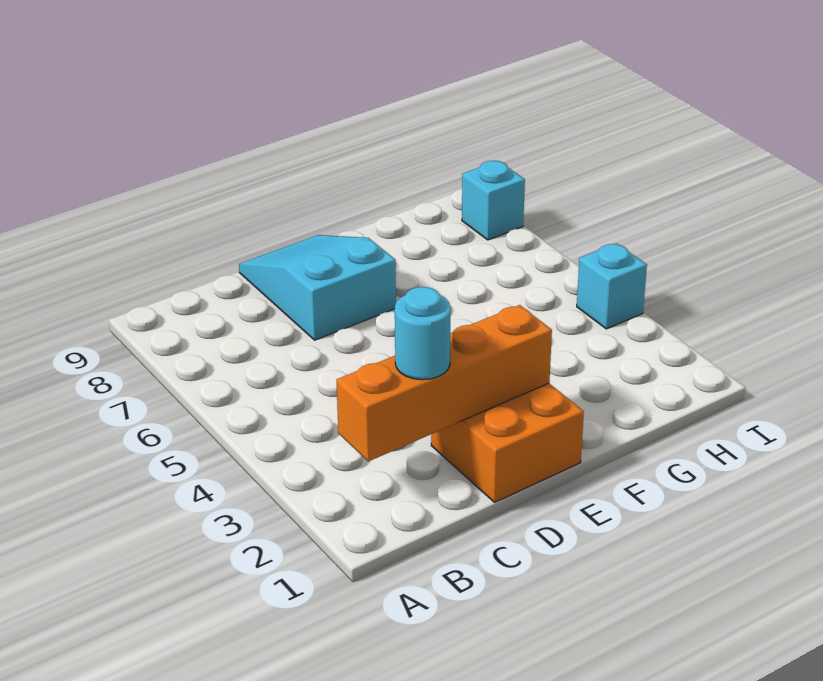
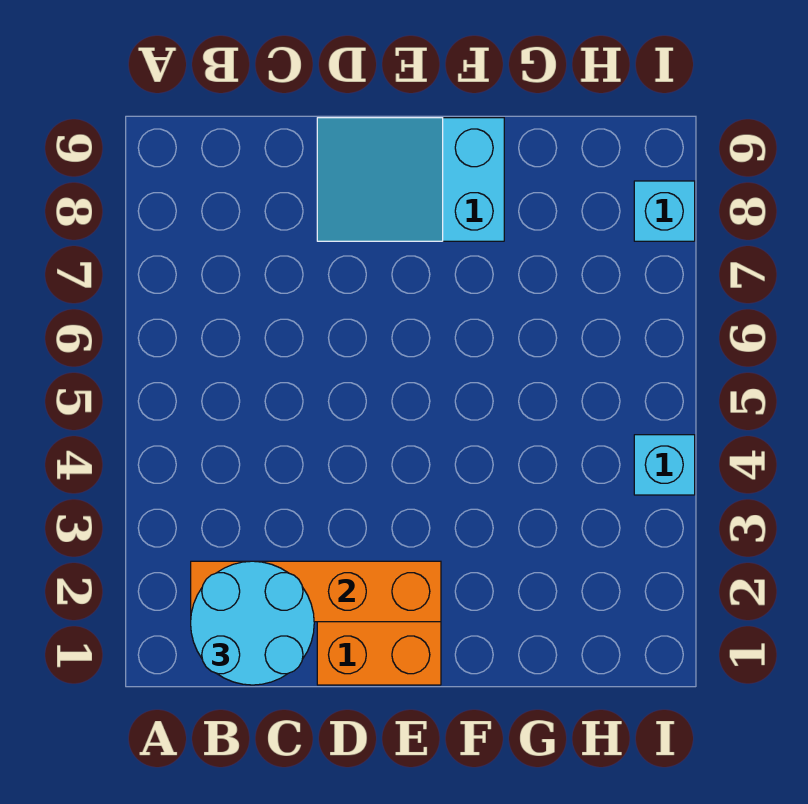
cyan round brick C2 level 3 -> cyan round brick B1:C2 level 3
cyan slope D7:E9 level 1 top 7 -> cyan slope D8:F9 level 1 top F

